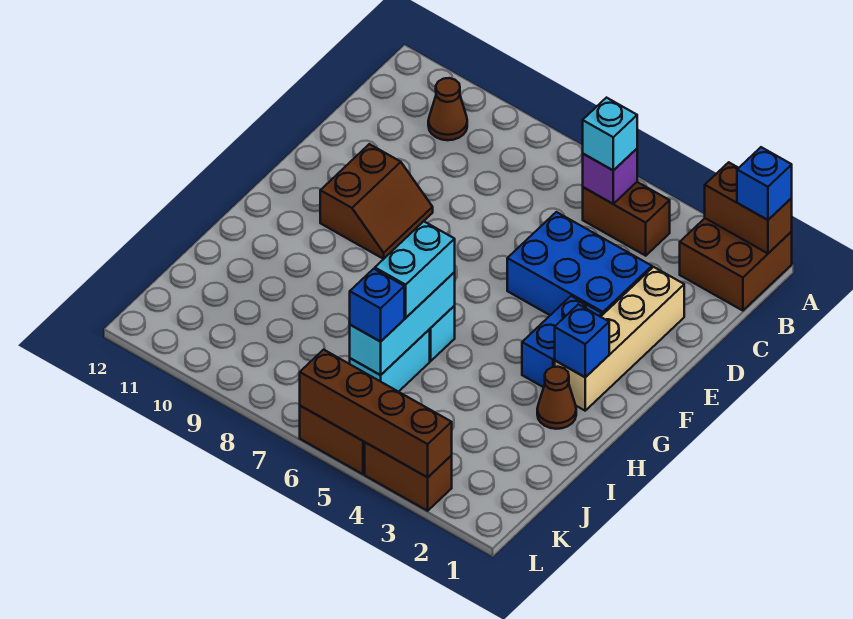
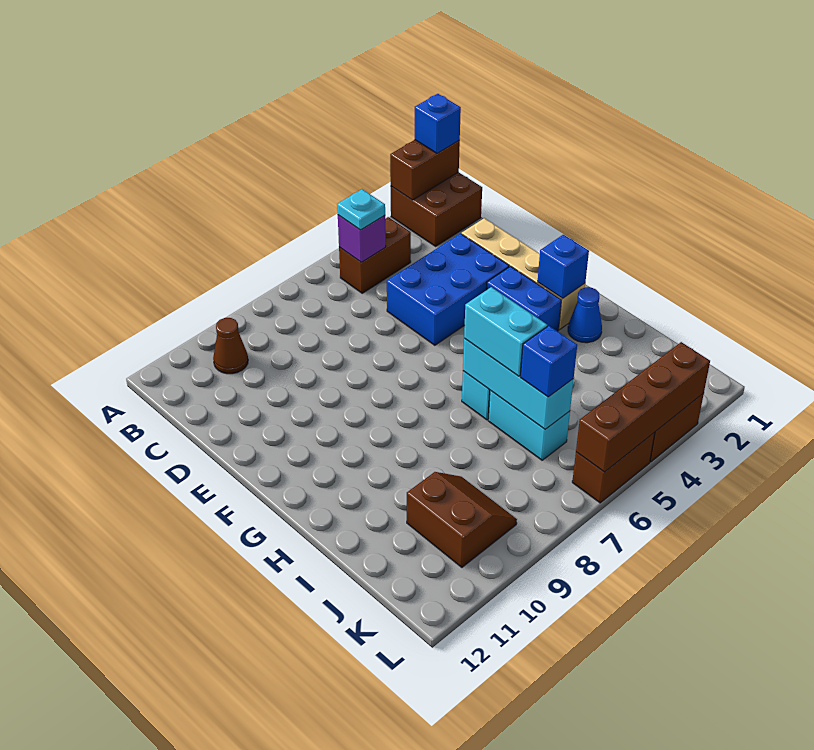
cyan brick B5 level 3 -> cyan plate B5 level 3
brown slope E9:F10 level 1 top 10 -> brown slope J9:K10 level 1 top 10
brown cone H2 level 1 -> blue cone H2 level 1

